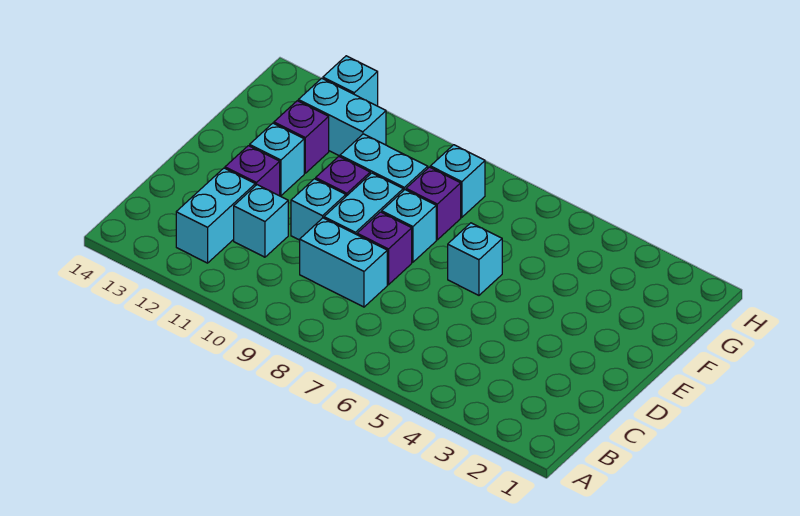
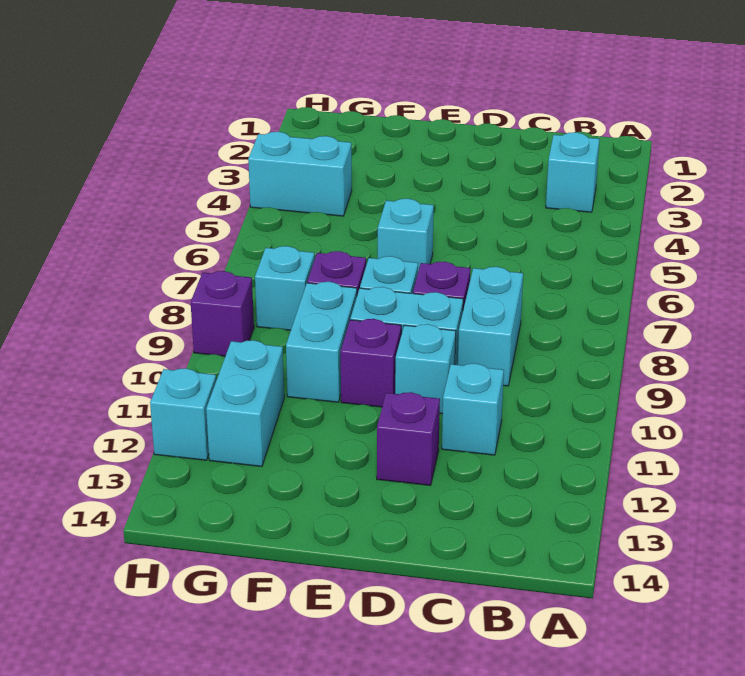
cyan brick B12:C12 level 1 -> cyan brick G4:H4 level 1
cyan brick E12 level 1 -> cyan brick B3 level 1
purple brick F12 level 1 -> purple brick H9 level 1

